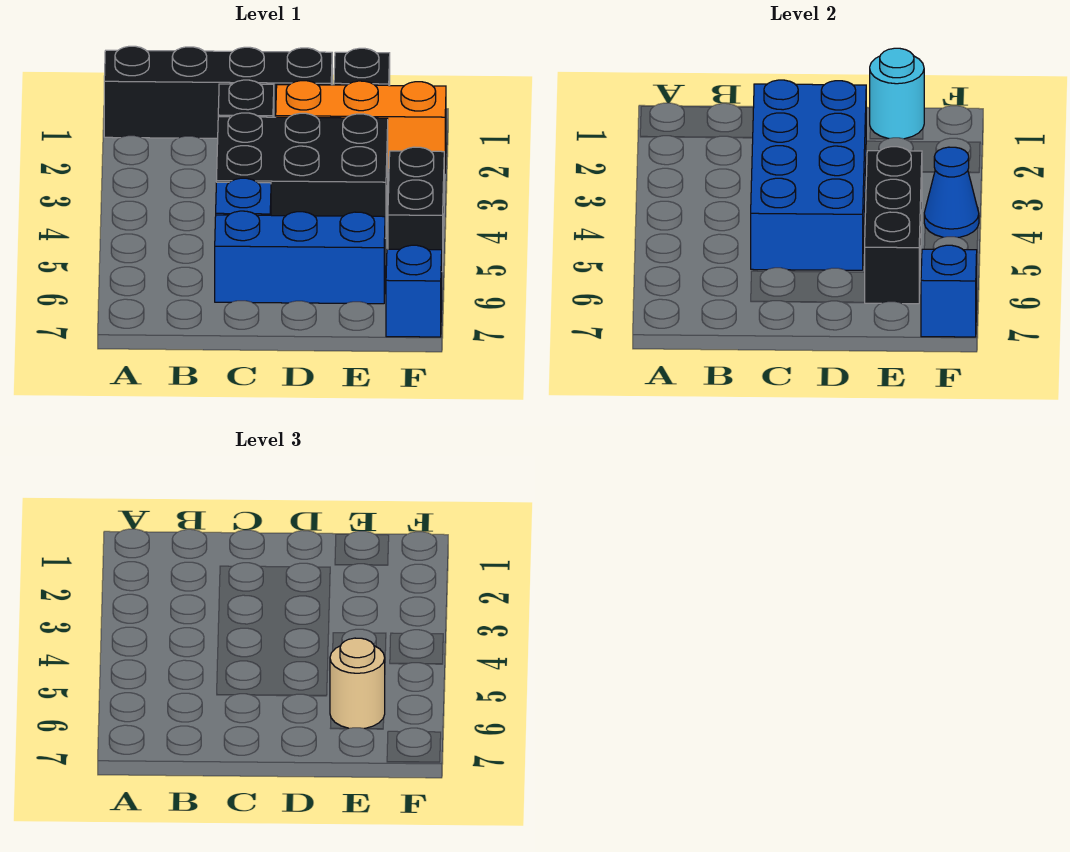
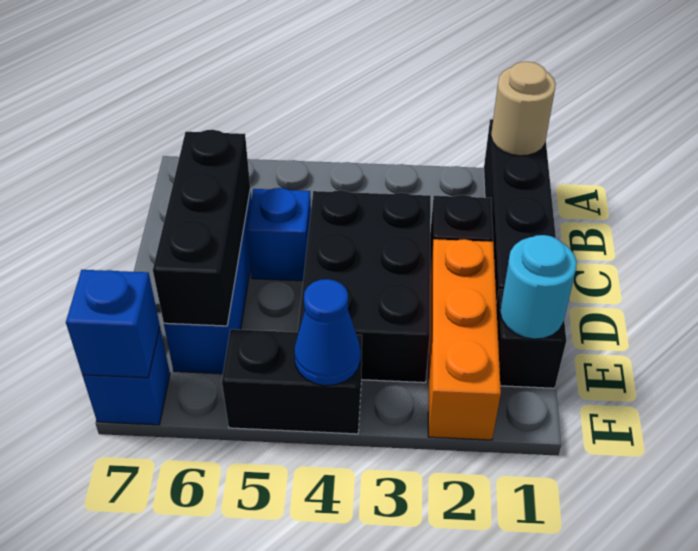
blue brick C2:D5 level 2 -> none
black brick E4:E6 level 2 -> black brick C6:E6 level 2
tan round brick E6 level 3 -> tan round brick A1 level 2

